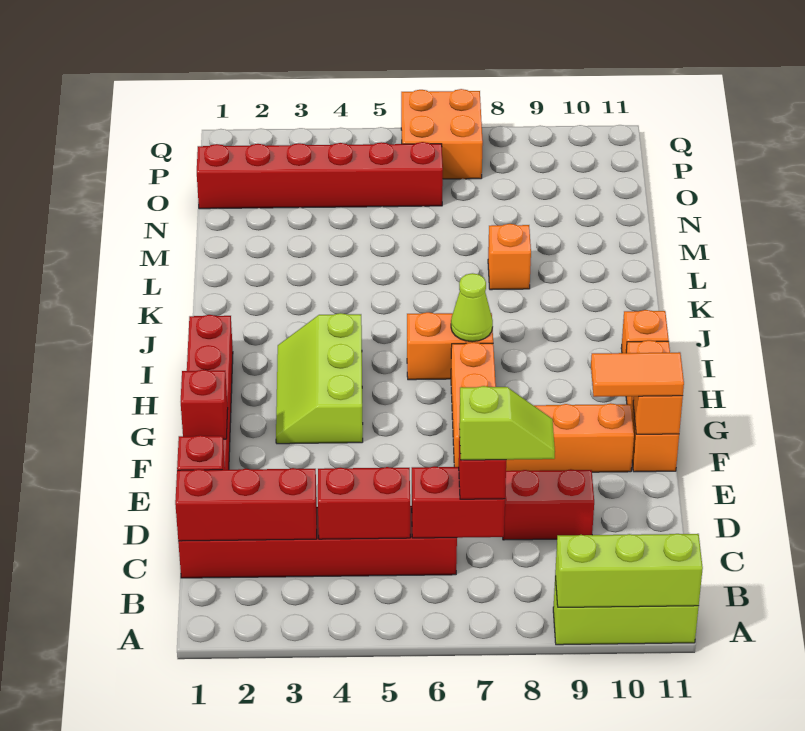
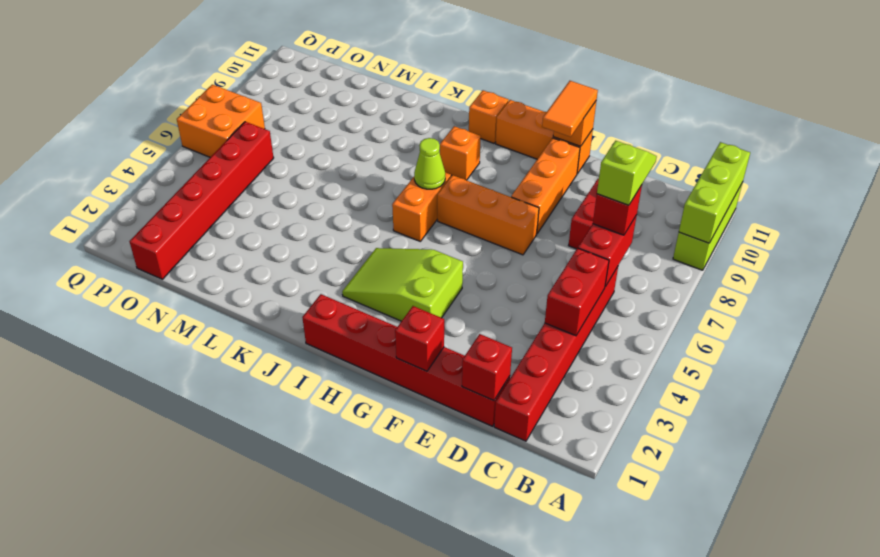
red brick C1:C3 level 2 -> none
lime slope G3:I4 level 1 top 4 -> lime slope G3:I4 level 1 top G
orange brick L8 level 1 -> orange brick I9 level 1

